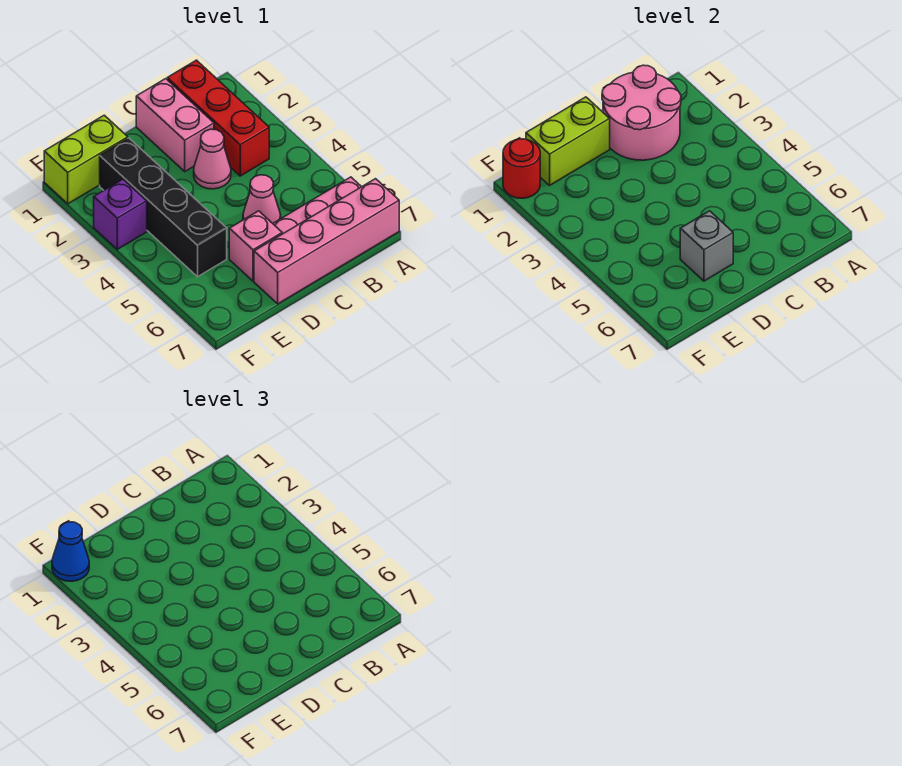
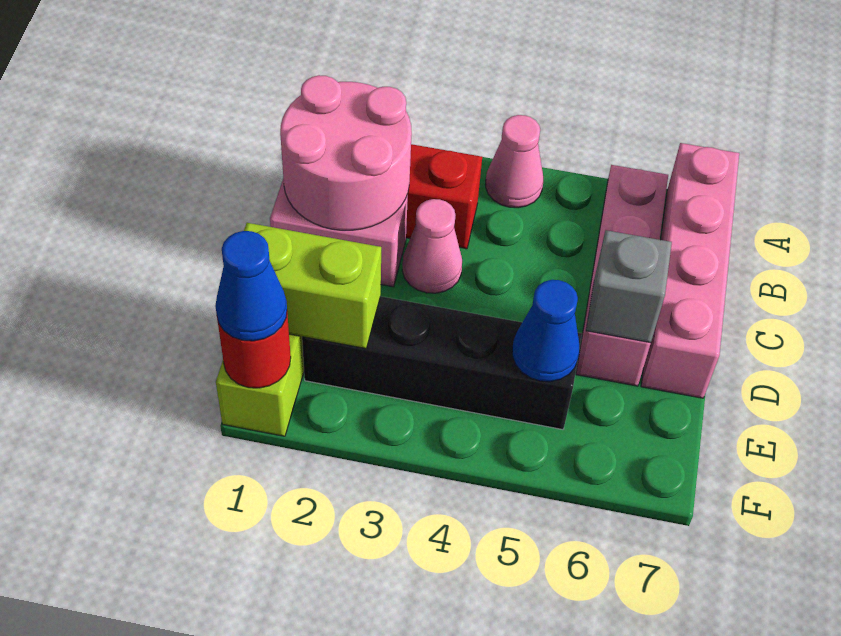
pink cone C5 level 1 -> pink cone A4 level 1
lime brick D1:E1 level 2 -> lime brick E1:E2 level 2
none -> blue cone E5 level 2
purple brick F3 level 1 -> none

